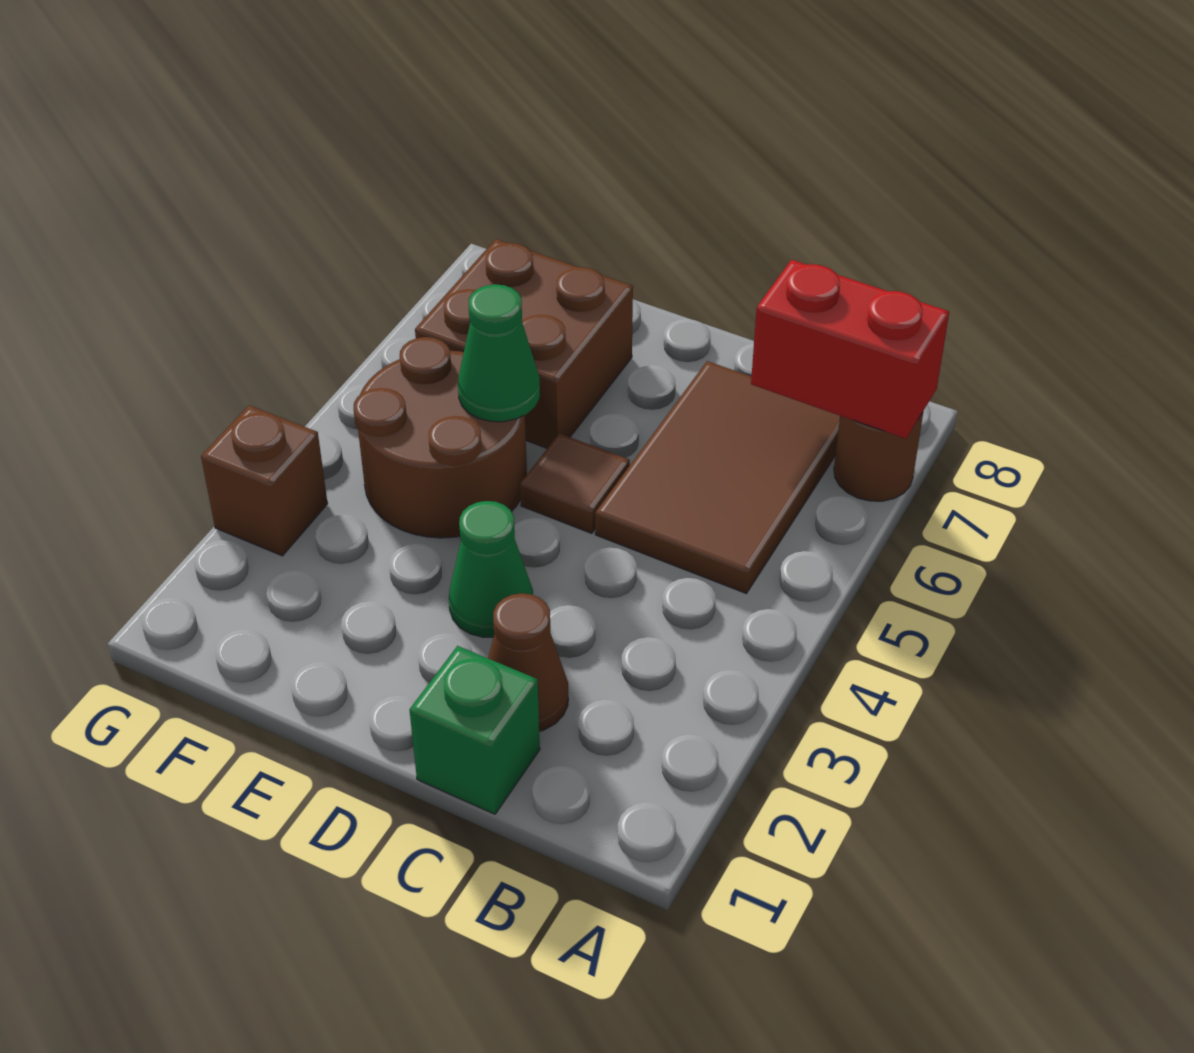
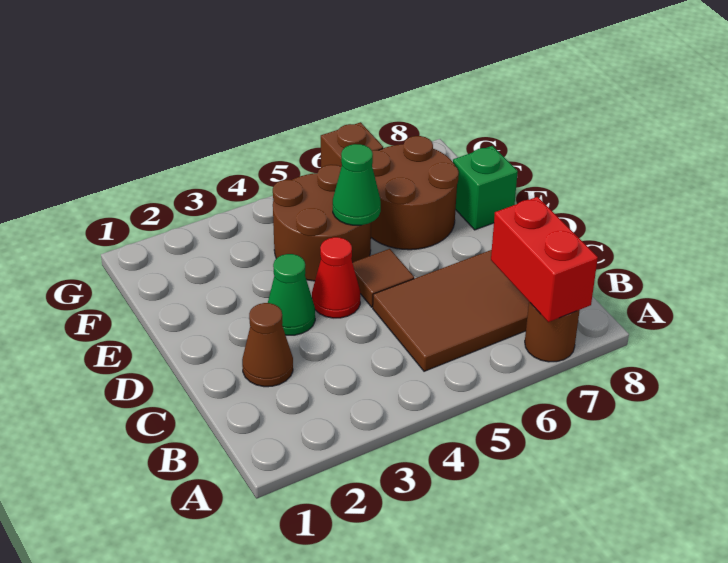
green brick C1 level 1 -> green brick E8 level 1
none -> red cone D4 level 1
brown brick E6:F7 level 1 -> brown round brick E6:F7 level 1
brown brick G3 level 1 -> brown brick G6 level 1

